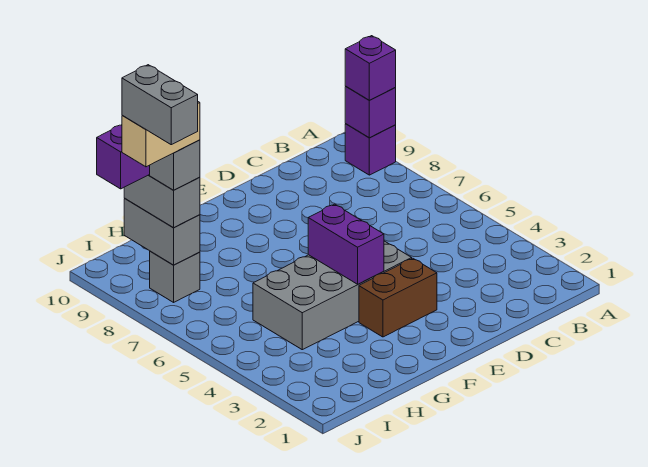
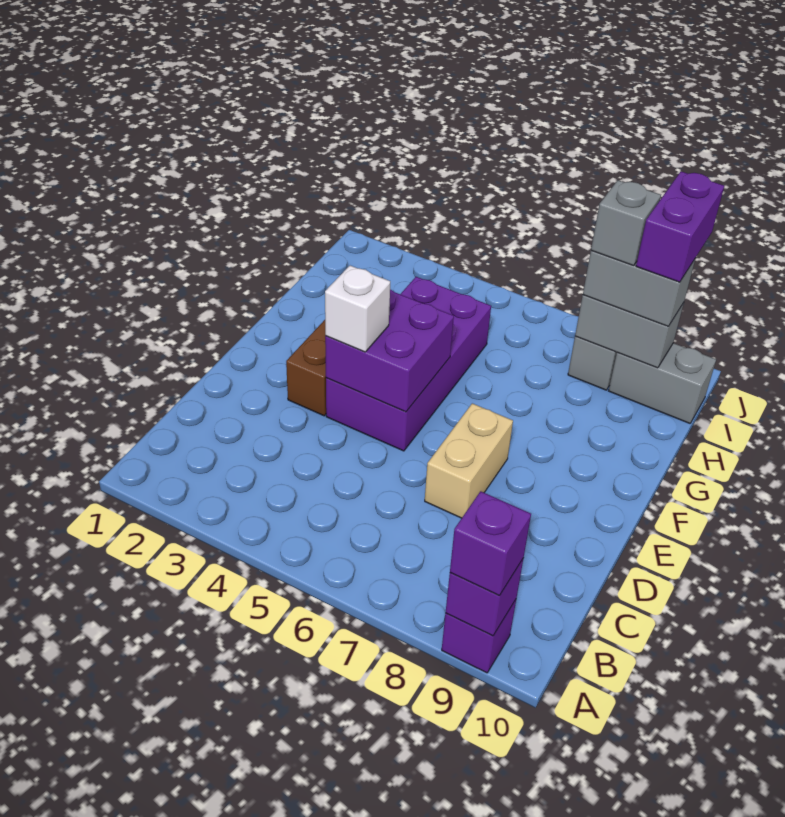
grey brick E4:H5 level 1 -> purple brick E4:H5 level 1
none -> white brick E4 level 3
purple brick F4:F5 level 2 -> purple brick E4:F5 level 2
tan brick I8:J8 level 5 -> tan brick D7:E7 level 1
grey brick J7:J8 level 6 -> grey brick I9:I10 level 1

